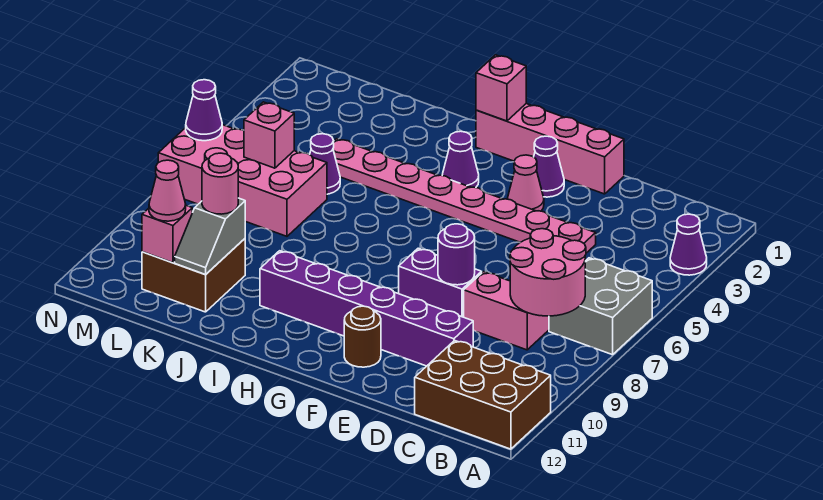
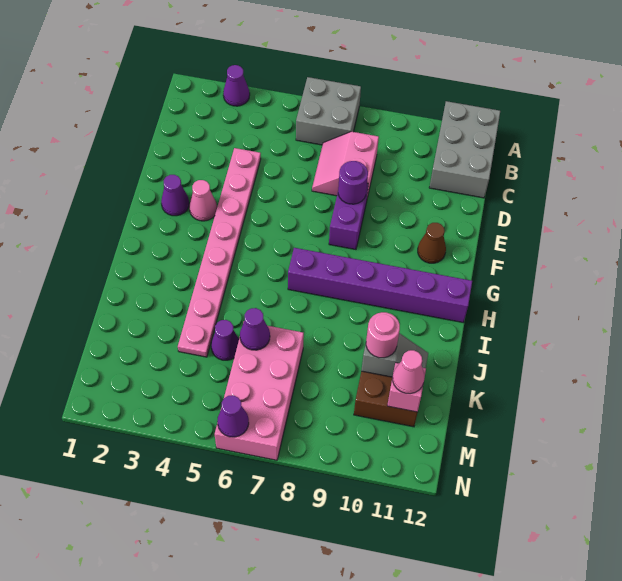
brown brick A11:C12 level 1 -> grey brick A11:C12 level 1
pink round brick B7:C8 level 2 -> none
purple brick D10:I10 level 1 -> purple brick H7:H12 level 1
pink brick E1:H1 level 1 -> none
brown round brick F11 level 1 -> brown cone F11 level 1
pink brick H1 level 2 -> none
purple cone H3 level 1 -> purple cone K6 level 2
pink brick L6 level 2 -> none

